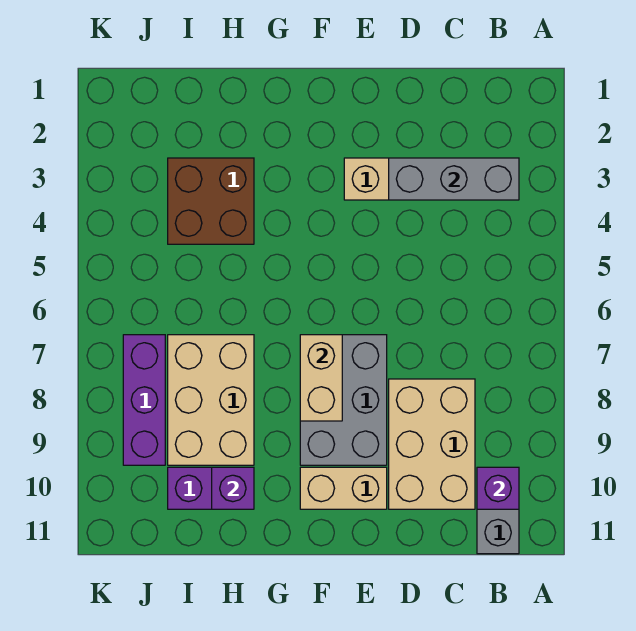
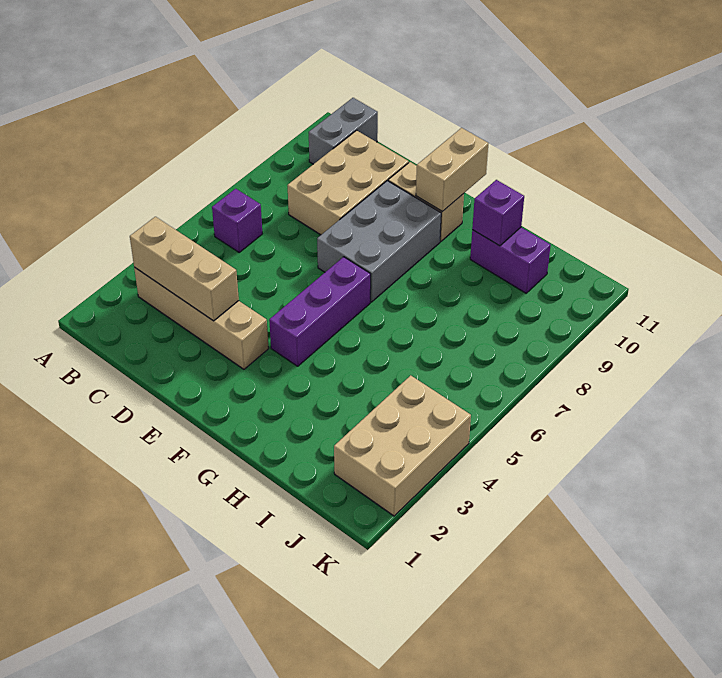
grey brick B3:D3 level 2 -> tan brick B3:D3 level 2
purple brick B10 level 2 -> purple brick B6 level 1
tan brick F7:F8 level 2 -> tan brick F10:F11 level 2
brown brick H3:I4 level 1 -> none
tan brick H7:I9 level 1 -> tan brick J2:K4 level 1
purple brick J7:J9 level 1 -> purple brick F4:F6 level 1

